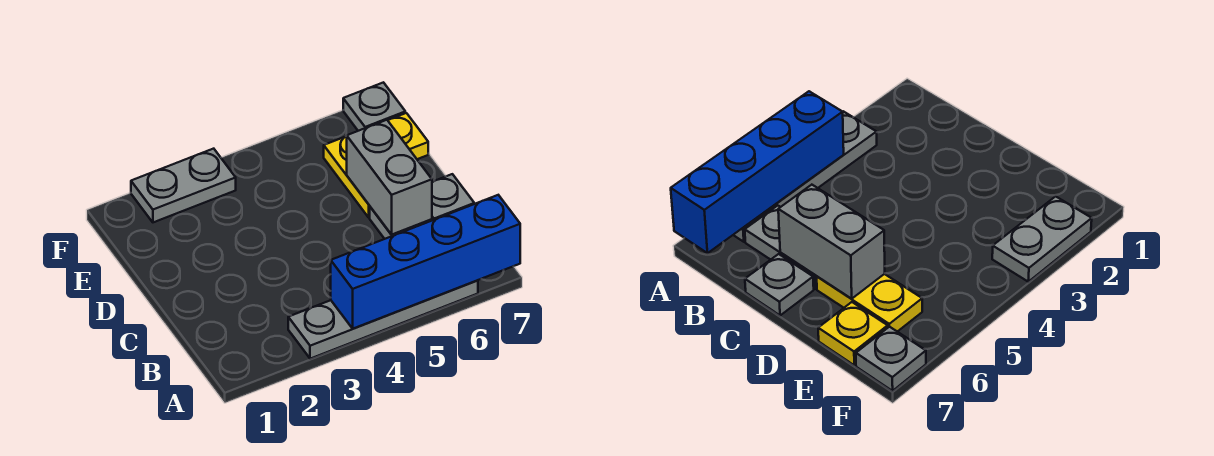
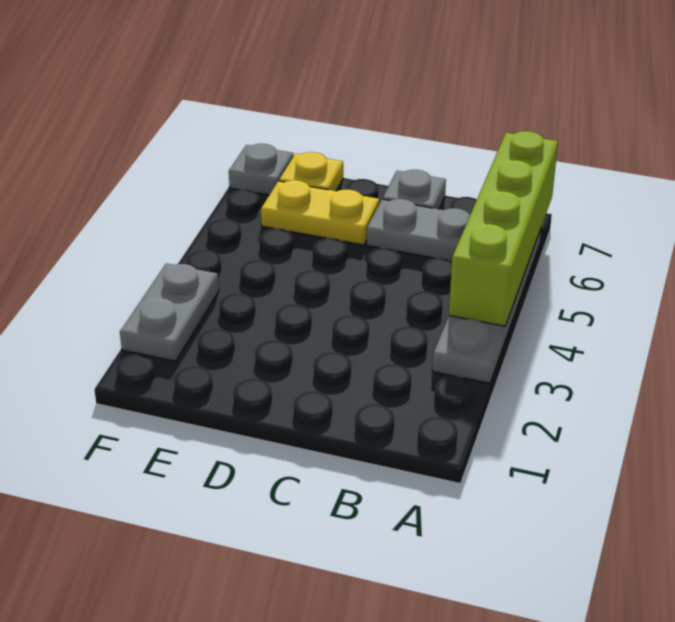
blue brick A4:A7 level 2 -> lime brick A4:A7 level 2
grey brick C6:D6 level 2 -> none

